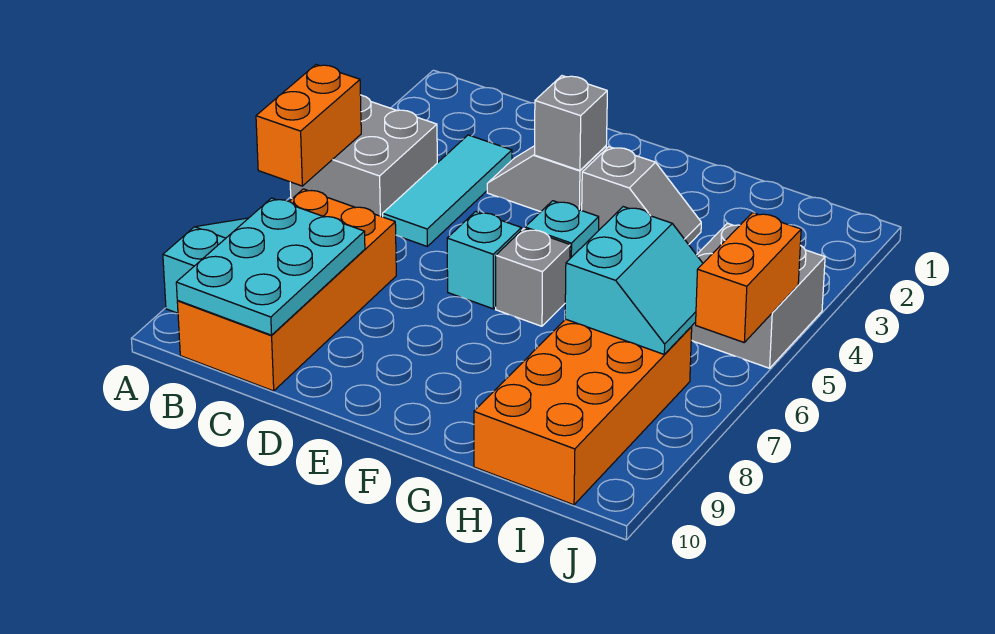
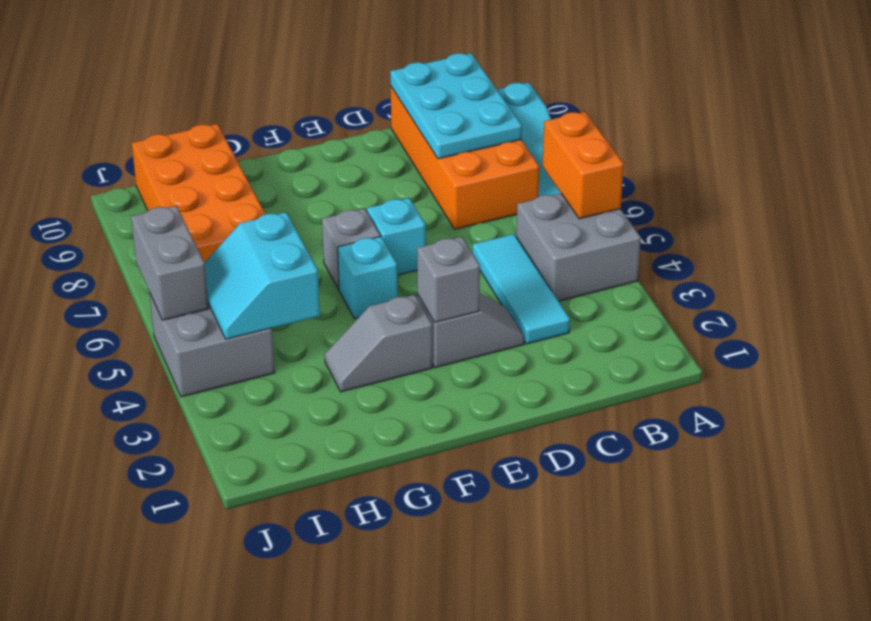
cyan slope H6:I7 level 2 top H -> cyan slope H4:I5 level 2 top H
orange brick J5:J6 level 2 -> grey brick J5:J6 level 2

